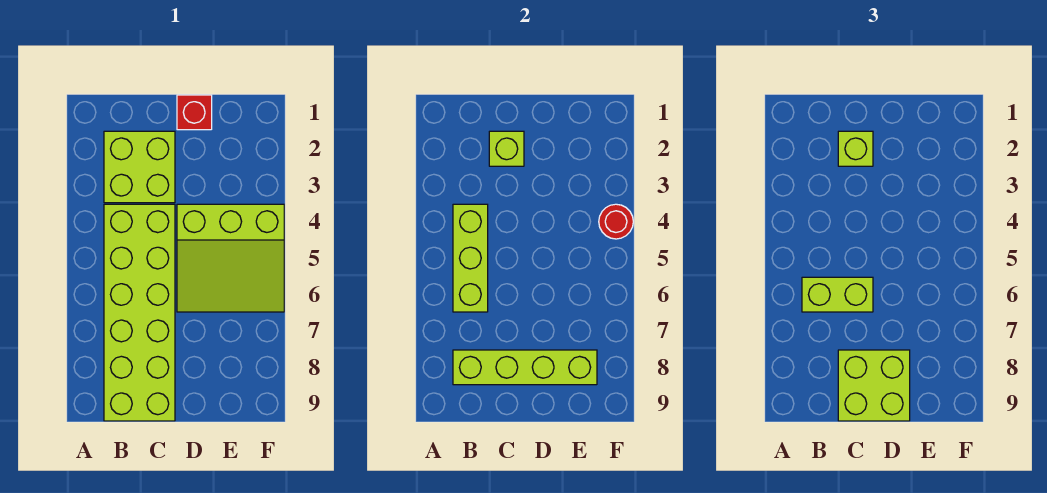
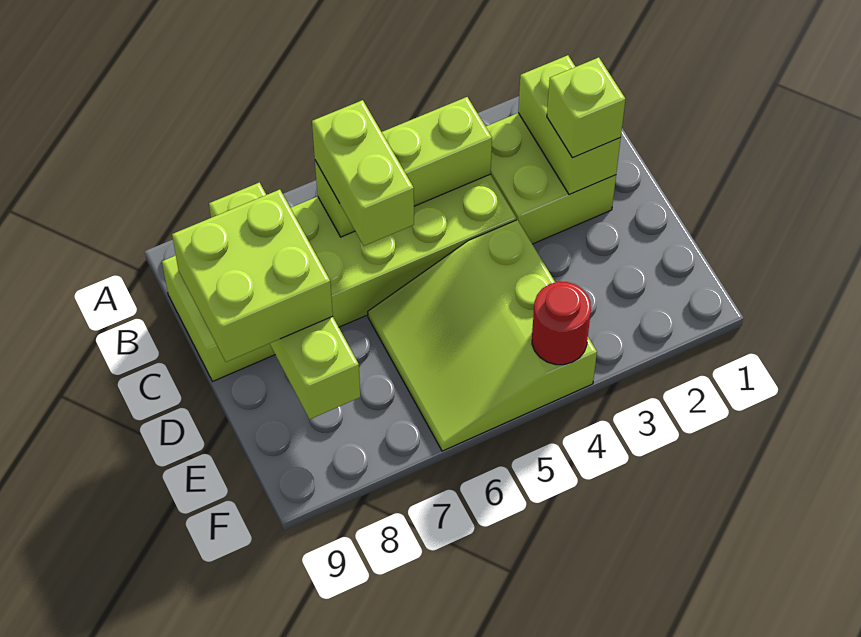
lime brick C2 level 2 -> lime brick B2:C2 level 2
red brick D1 level 1 -> none

